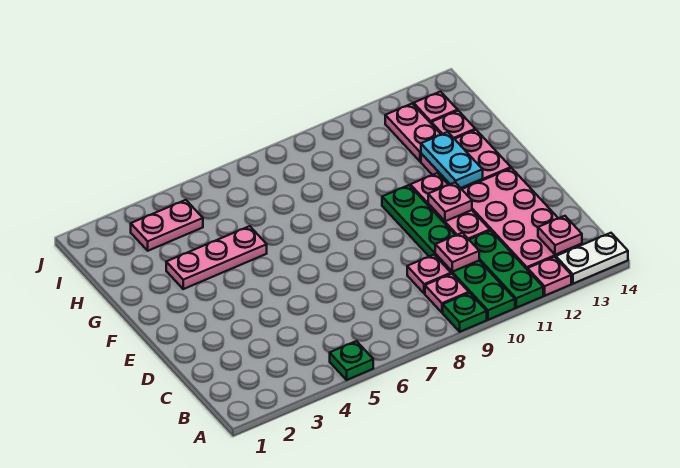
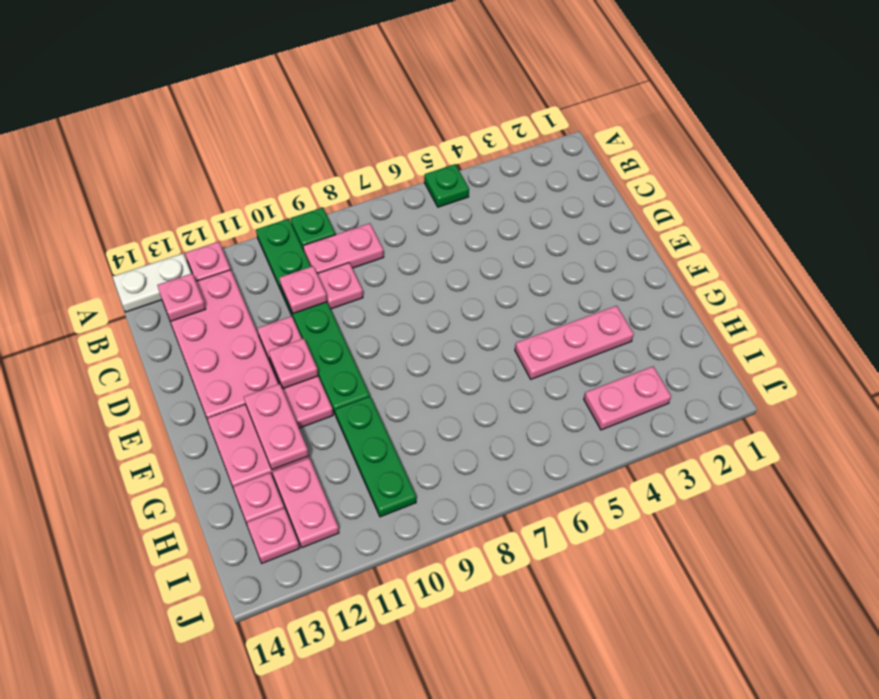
green plate A11:C11 level 1 -> green plate G10:I10 level 1
pink plate B9 level 1 -> pink plate B8:B9 level 1
cyan plate F12:G12 level 2 -> pink plate F12:G12 level 2

